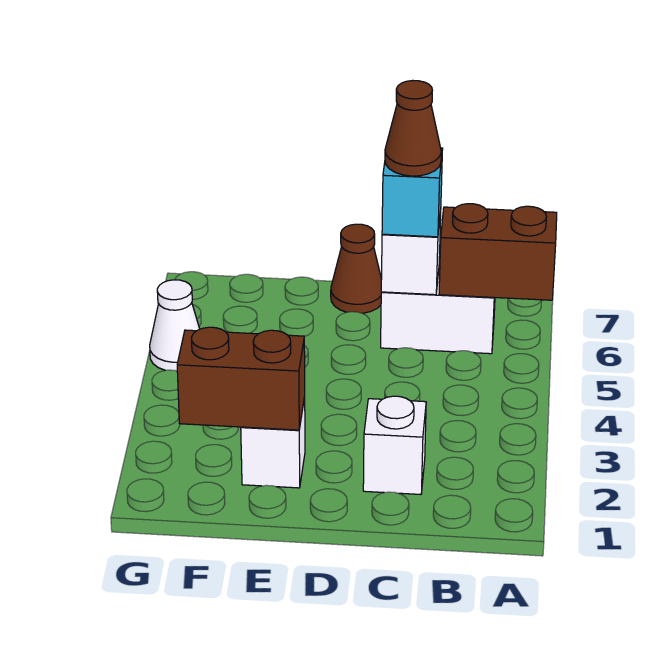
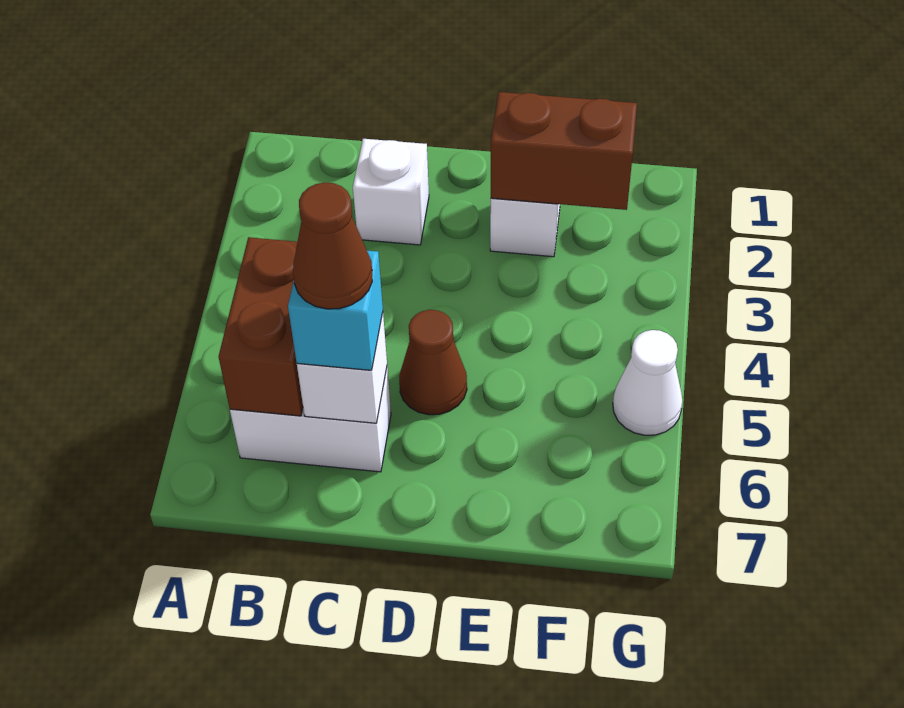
brown brick A6:B6 level 2 -> brown brick B5:B6 level 2
brown cone D7 level 1 -> brown cone D5 level 1

